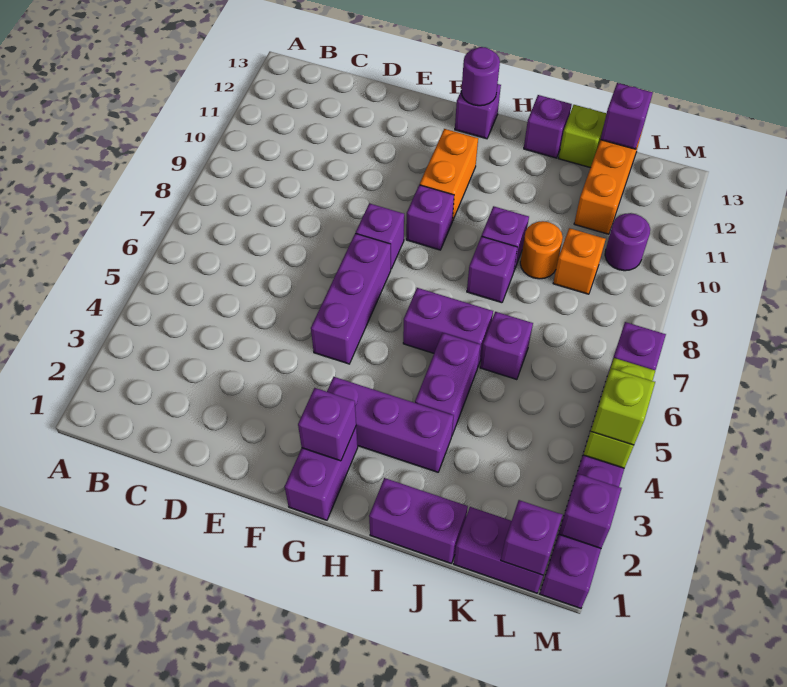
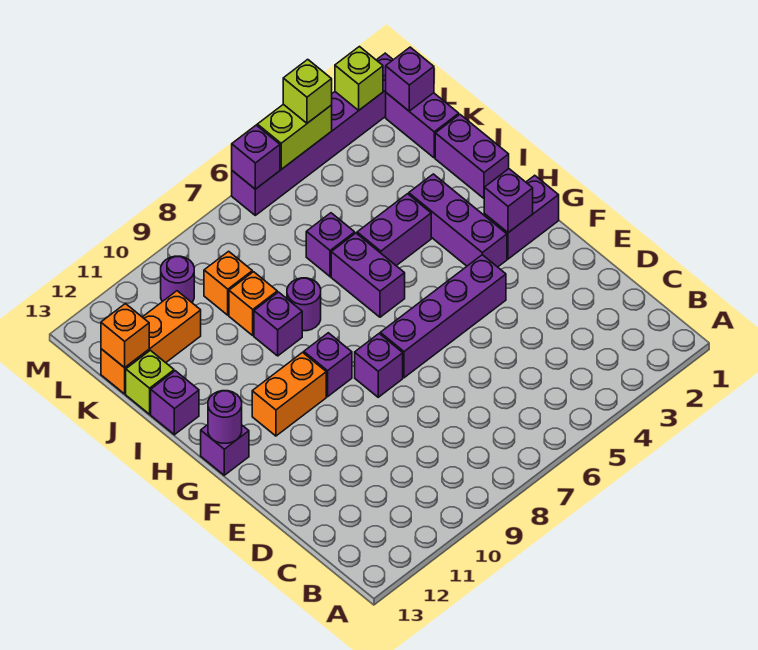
purple brick F5:F7 level 1 -> purple brick F4:F7 level 1
purple brick I8 level 1 -> purple round brick I8 level 1
orange round brick J9 level 1 -> orange brick J9 level 1
purple brick K13 level 2 -> orange brick K13 level 2
purple brick M2 level 2 -> lime brick M2 level 2

